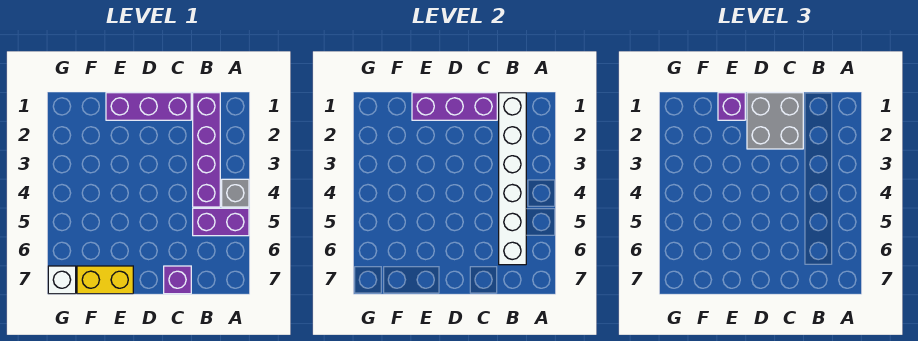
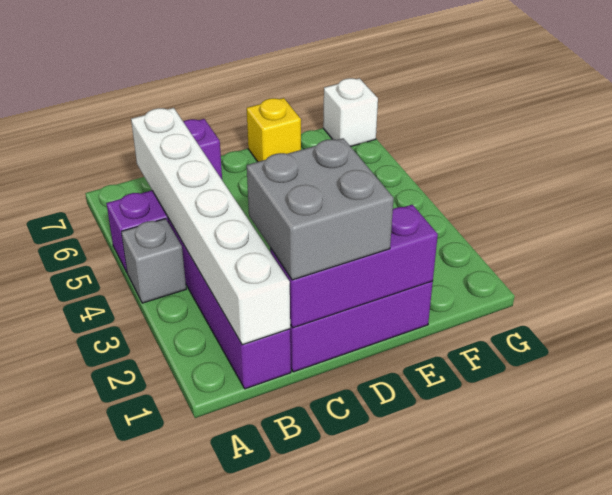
purple brick E1 level 3 -> none
yellow brick E7:F7 level 1 -> yellow brick E7 level 1

